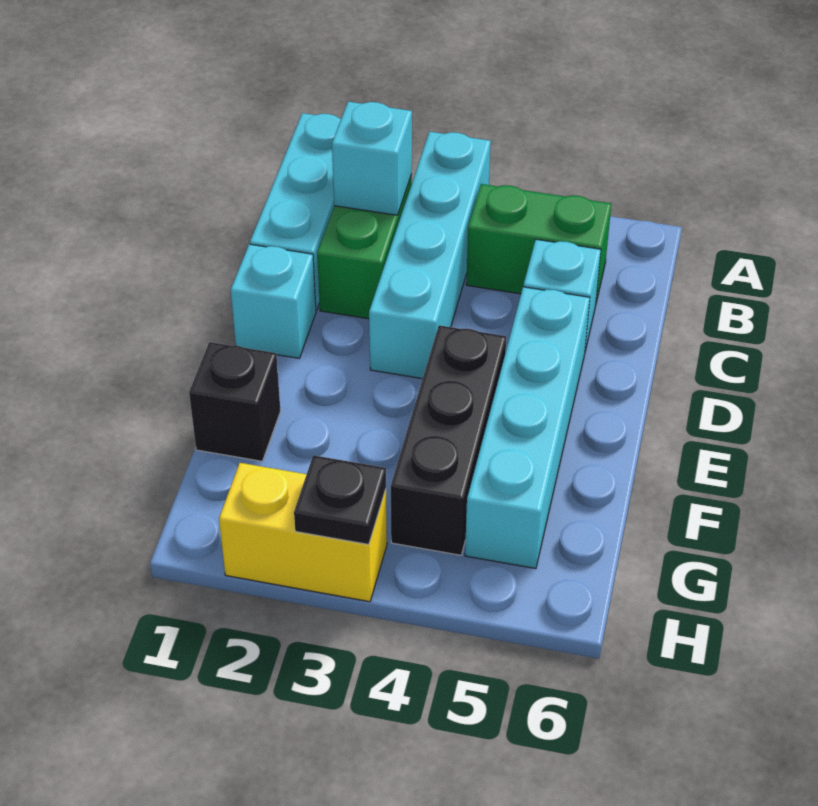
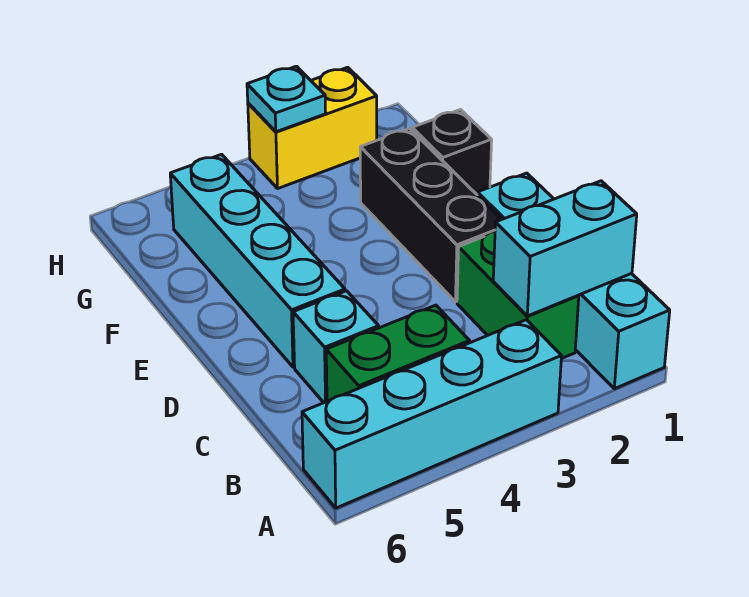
cyan brick A3:D3 level 1 -> cyan brick A3:A6 level 1
cyan brick B2 level 2 -> cyan brick B1:B2 level 2
black brick E4:G4 level 1 -> black brick D2:F2 level 1
black plate H3 level 2 -> cyan plate H3 level 2

